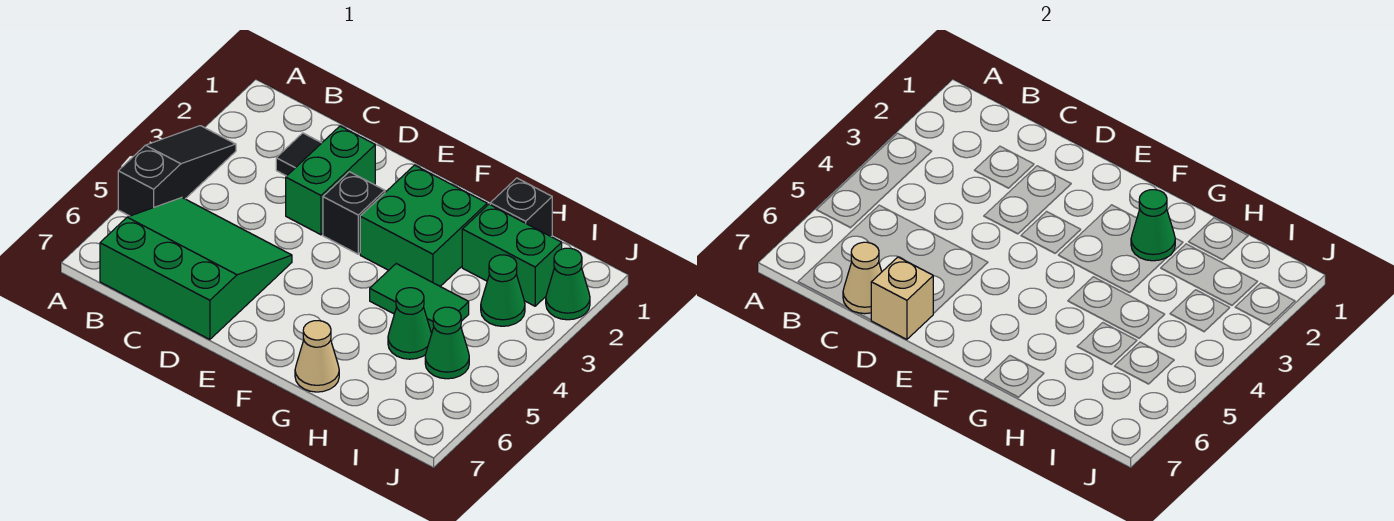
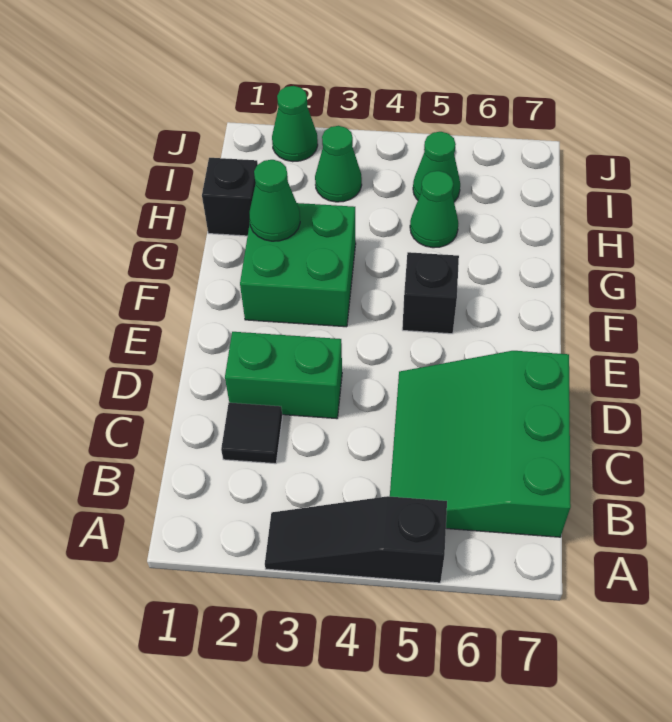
tan cone C7 level 2 -> none
tan brick D7 level 2 -> none
black brick E3 level 1 -> black brick F5 level 1
green tile G4:H4 level 1 -> none
tan cone G7 level 1 -> none
green brick H2:I2 level 1 -> none

